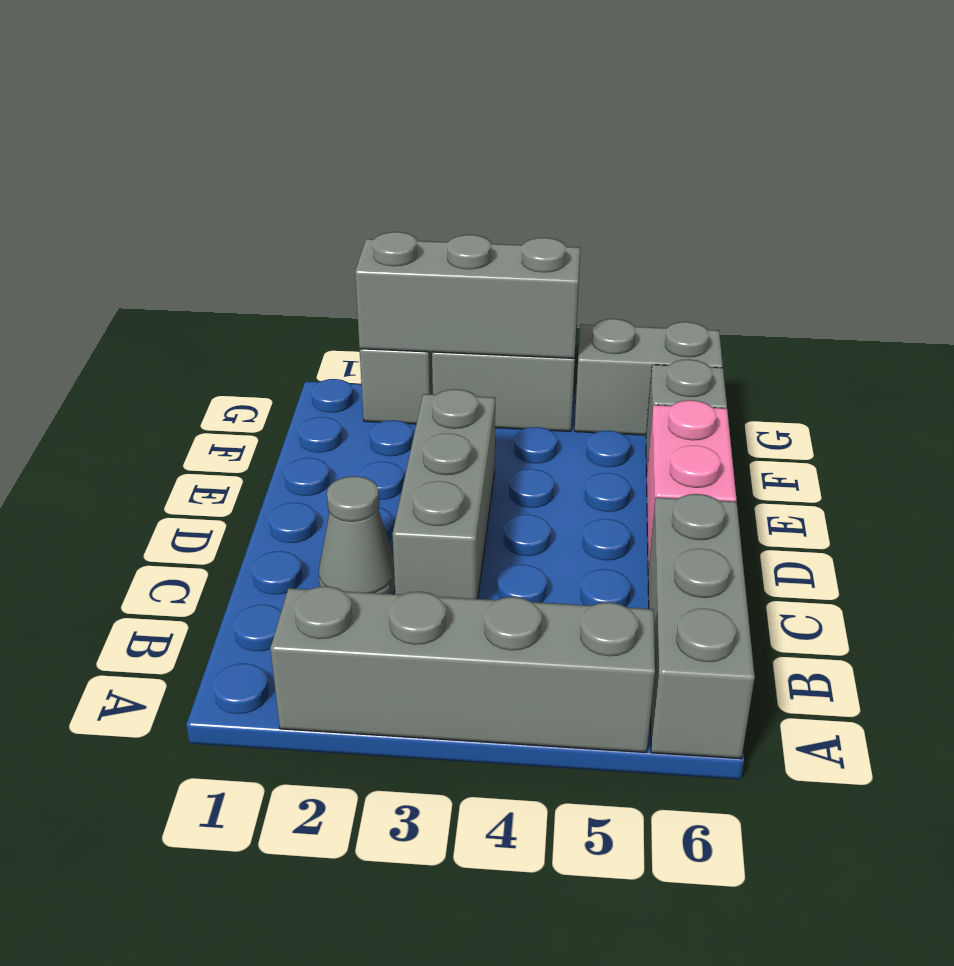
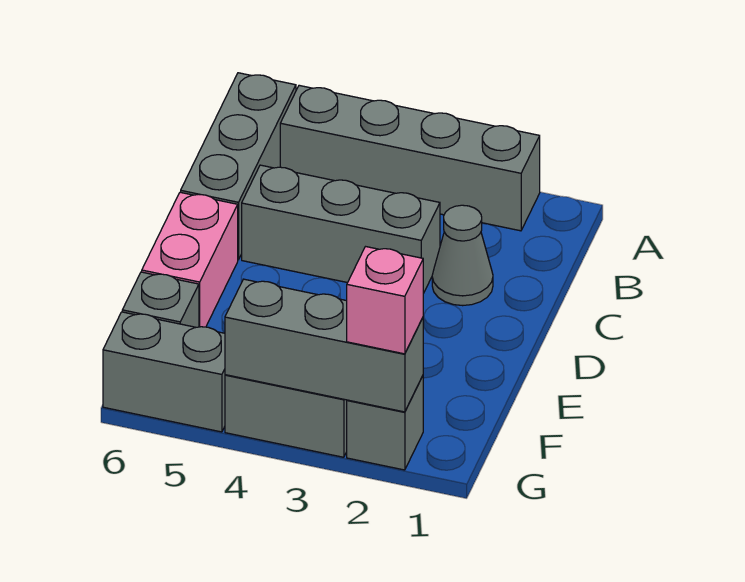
grey brick C3:E3 level 1 -> grey brick C3:C5 level 1
none -> pink brick G2 level 3

